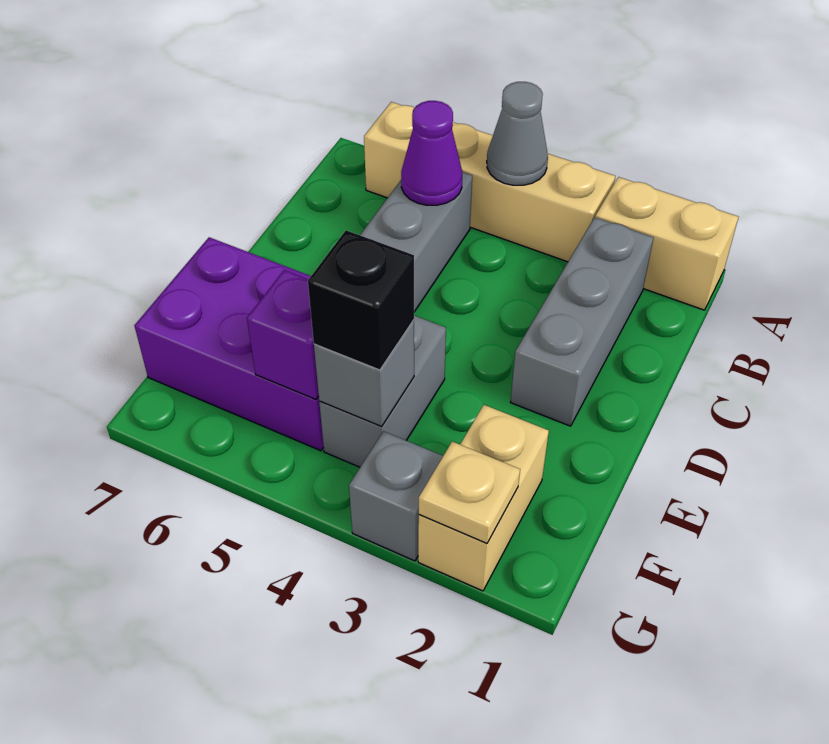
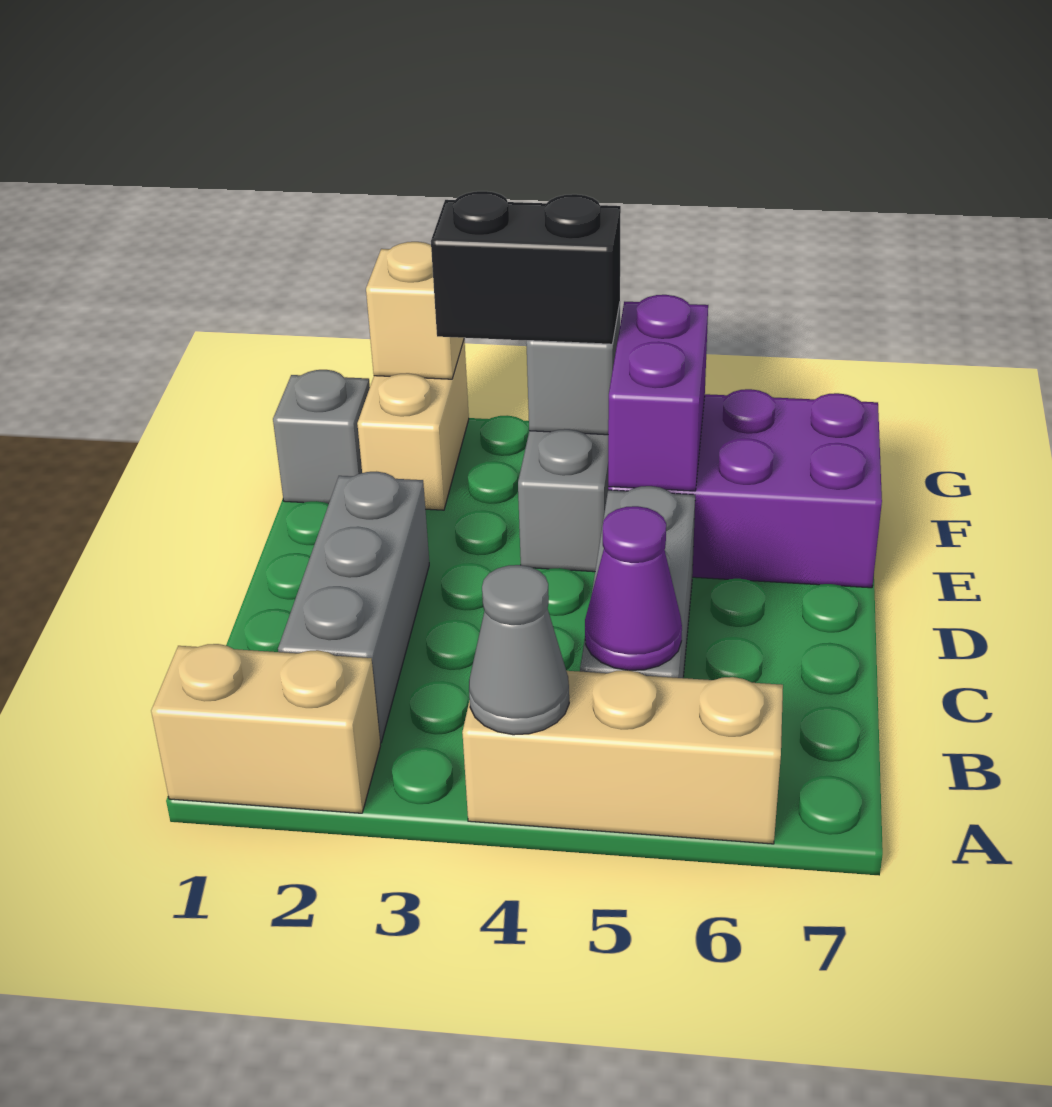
tan brick A3:A6 level 1 -> tan brick A4:A6 level 1
black brick F4 level 3 -> black brick F3:F4 level 3
purple brick F5 level 2 -> purple brick E5:F5 level 2
tan plate G2 level 2 -> tan brick G2 level 2
grey brick G3 level 1 -> grey brick F1 level 1

